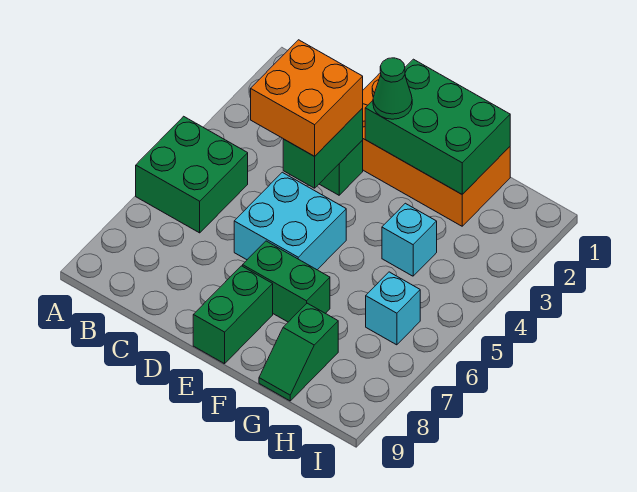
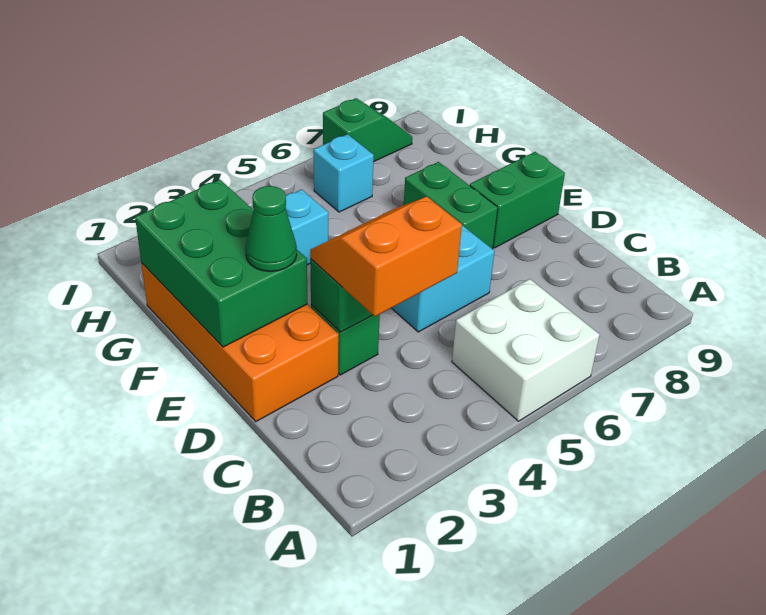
green brick A5:B6 level 1 -> white brick A5:B6 level 1
orange brick C3:D4 level 3 -> orange slope C3:D4 level 3 top C
green slope G8:G9 level 1 top 8 -> green slope I7:I8 level 1 top 7

